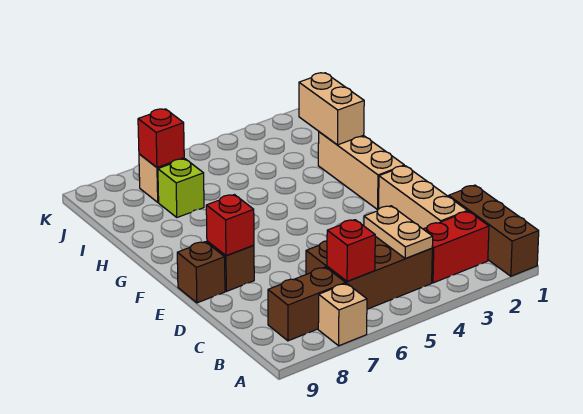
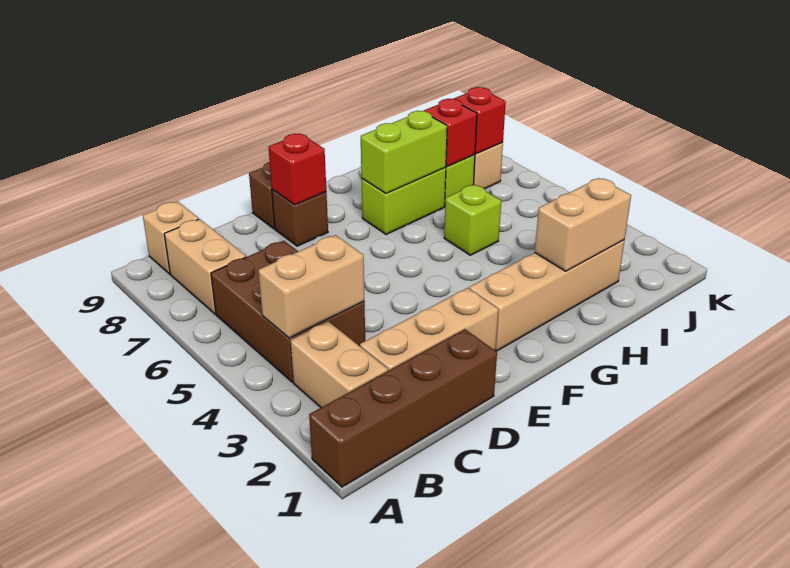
brown brick A1:C1 level 1 -> brown brick A1:D1 level 1
tan brick A7 level 1 -> tan brick B9 level 1
red brick B2:B3 level 1 -> tan brick B2:B3 level 1
tan plate B4:C4 level 2 -> tan brick B4:C4 level 2
red brick B6 level 2 -> red brick I7 level 2
brown brick B7:B8 level 1 -> tan brick B7:B8 level 1
tan brick F2:H2 level 1 -> tan brick F2:I2 level 1
none -> lime brick G7:H7 level 1
none -> lime brick G7:H7 level 2
none -> lime brick H5 level 1

